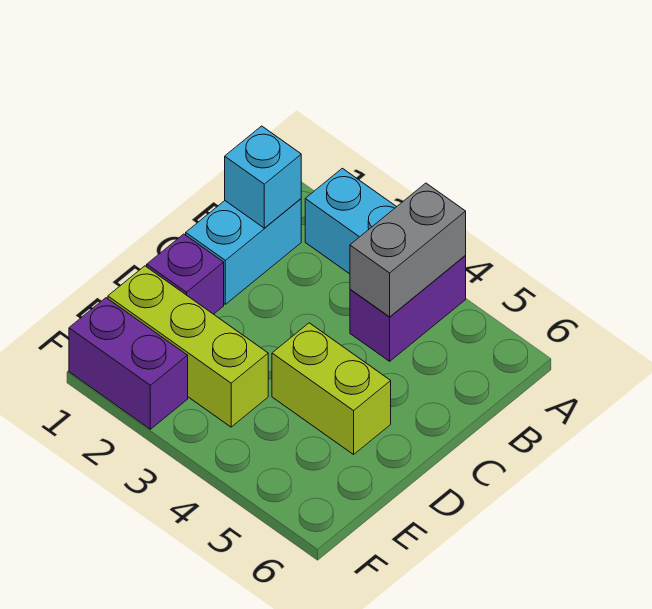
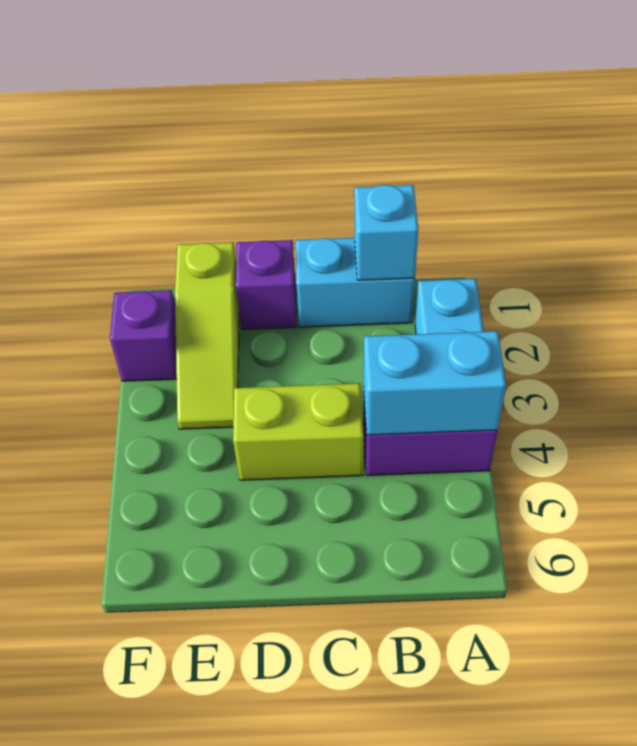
grey brick A4:B4 level 2 -> cyan brick A4:B4 level 2
lime brick D4:D5 level 1 -> lime brick C4:D4 level 1
lime brick E1:E3 level 1 -> lime slope E1:E3 level 1 top 1
purple brick F1:F2 level 1 -> purple brick F2 level 1

